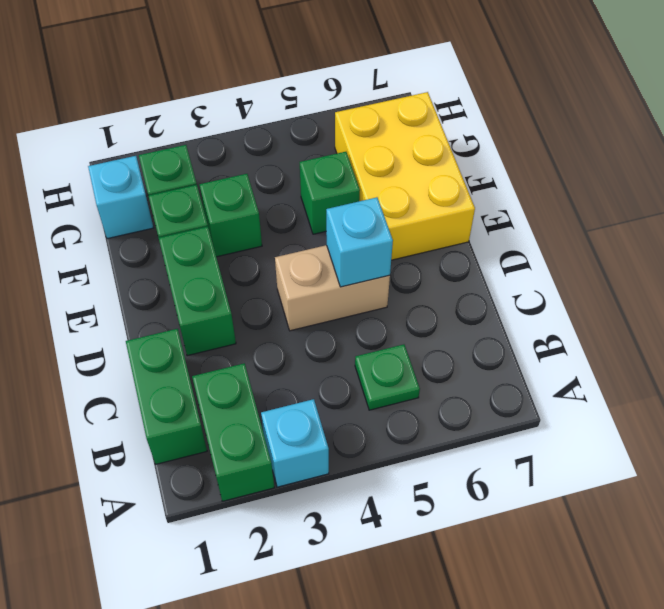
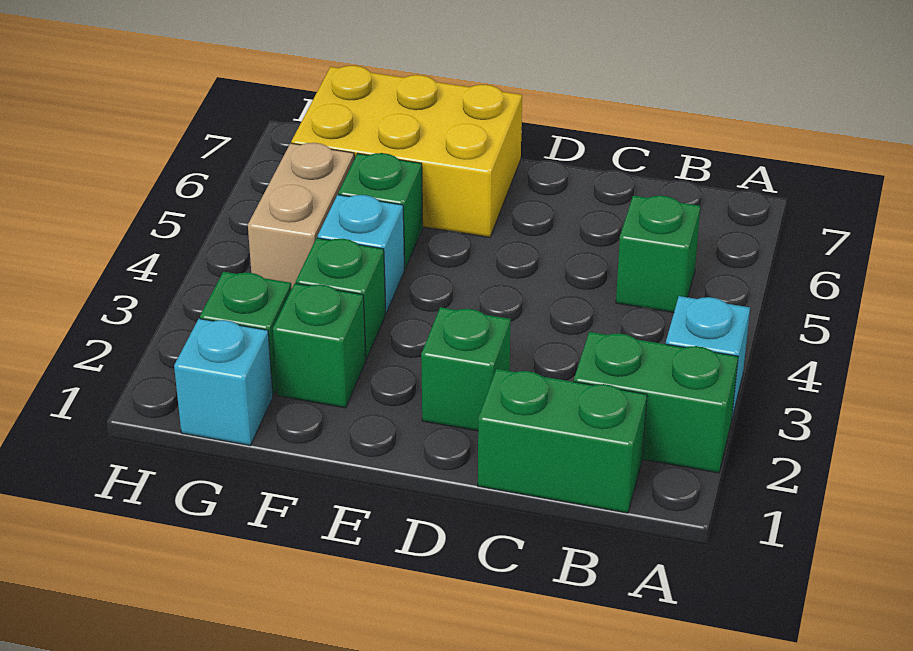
green plate B5 level 1 -> green brick B5 level 1
green brick D2:E2 level 1 -> green brick D2 level 1
tan brick D4:D5 level 1 -> tan brick G4:G5 level 1
cyan brick D5 level 2 -> cyan brick F4 level 1

